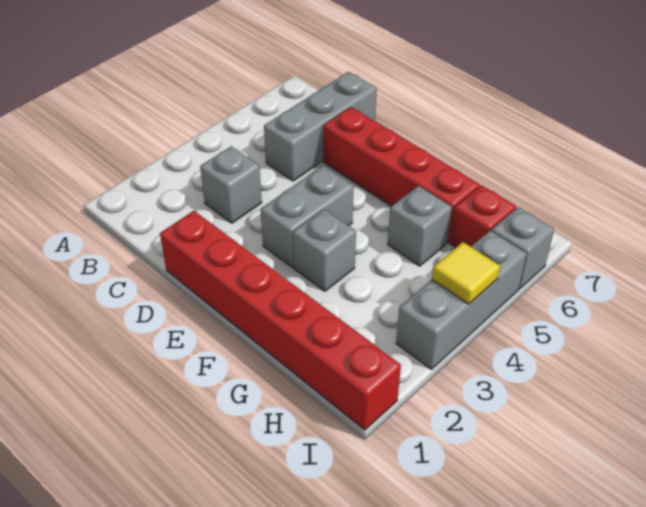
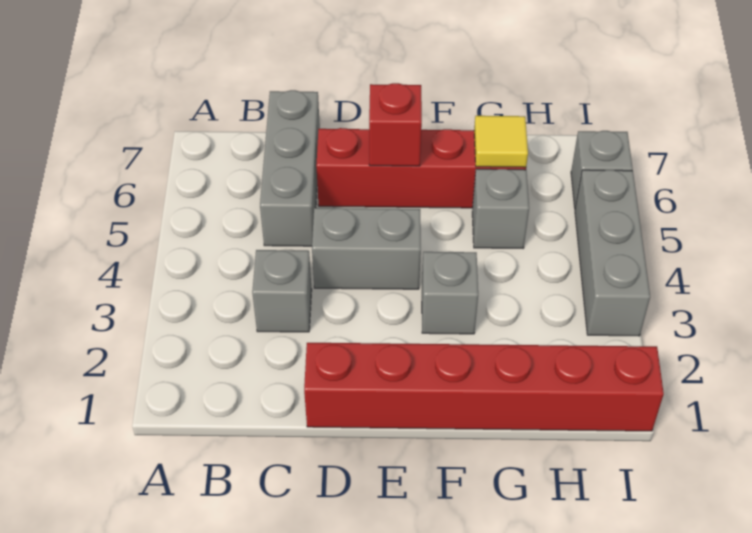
grey brick E3:E4 level 1 -> grey brick D4:E4 level 1
red brick H6 level 1 -> red brick E6 level 2
yellow tile I4 level 2 -> yellow tile G6 level 2

